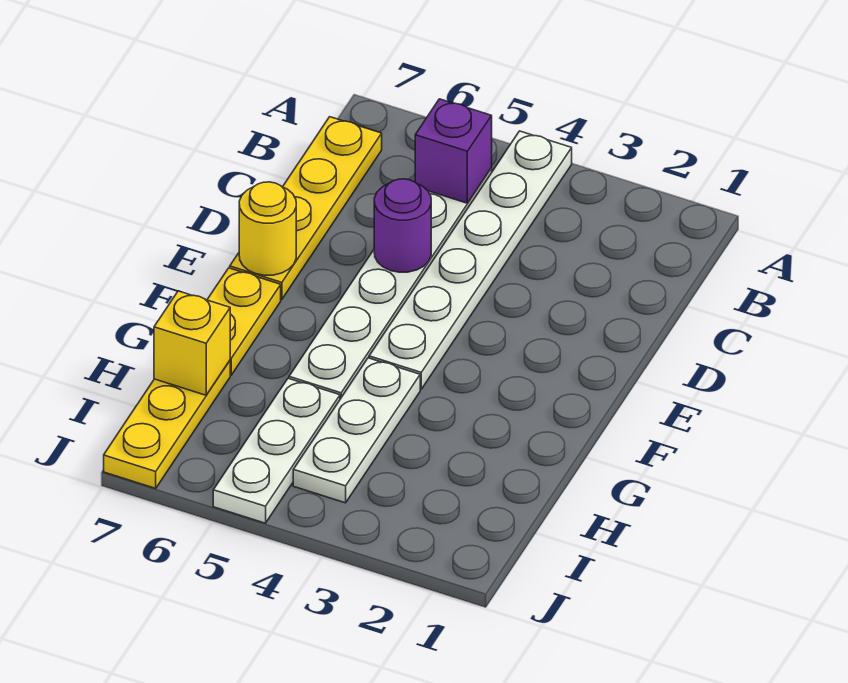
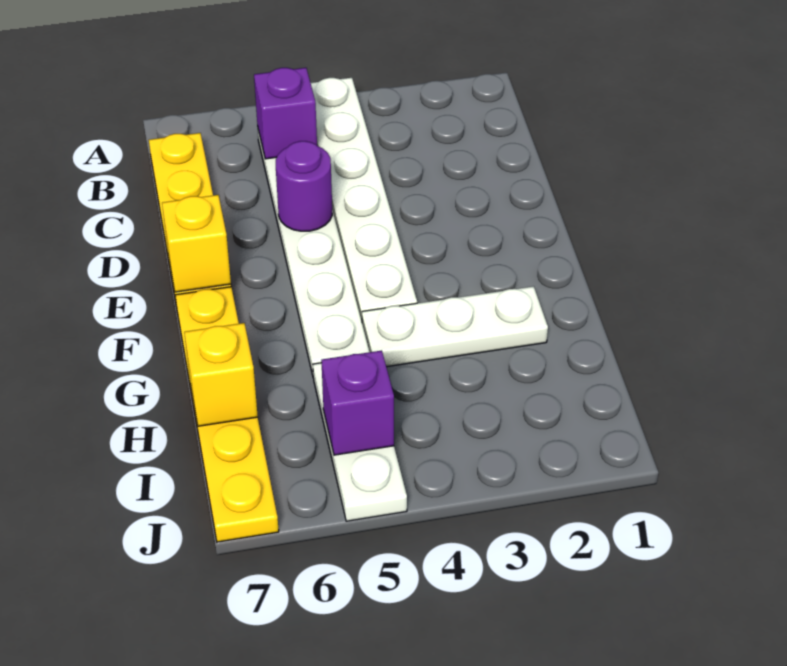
yellow round brick E7 level 2 -> yellow brick E7 level 2
white plate G4:I4 level 1 -> white plate G2:G4 level 1
none -> purple brick I5 level 2

